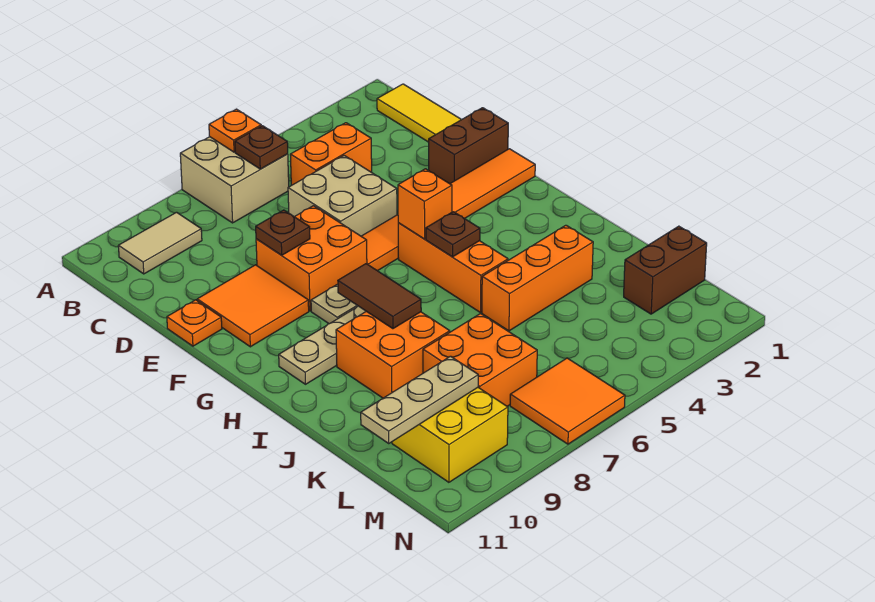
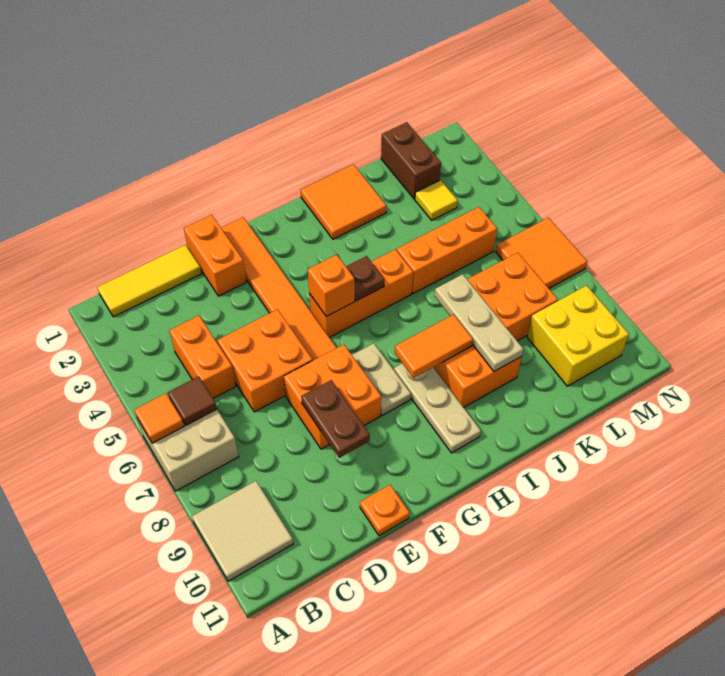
orange plate A6 level 2 -> orange tile A6 level 2
brown plate B6 level 2 -> brown tile B6 level 2
tan tile B9:B10 level 1 -> tan tile A9:B10 level 1
tan brick D5:E6 level 1 -> orange brick D5:E6 level 1
brown brick E1:E2 level 1 -> orange brick E1:E2 level 1
brown plate E8 level 2 -> brown plate E8:E9 level 2
orange tile E9:F10 level 1 -> orange tile I1:J2 level 1
brown tile H8:I8 level 2 -> orange tile H8:I8 level 2
orange brick J3:J5 level 1 -> orange brick J5:L5 level 1
none -> yellow tile L3 level 1
tan plate L9:L11 level 2 -> tan plate J7:J9 level 2

